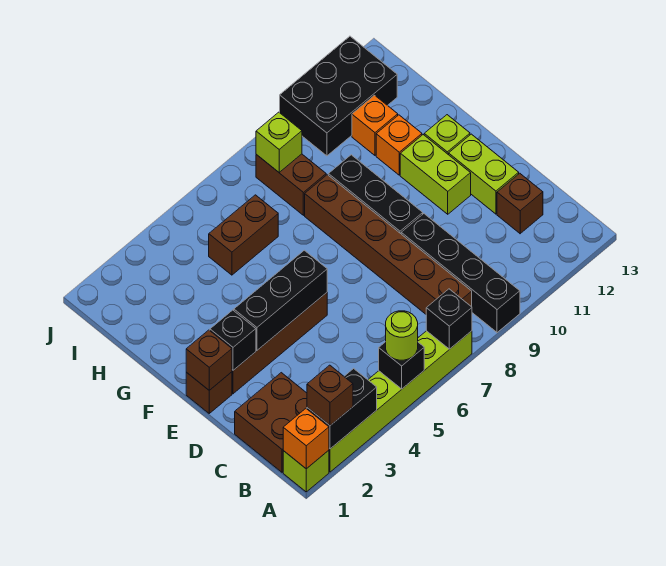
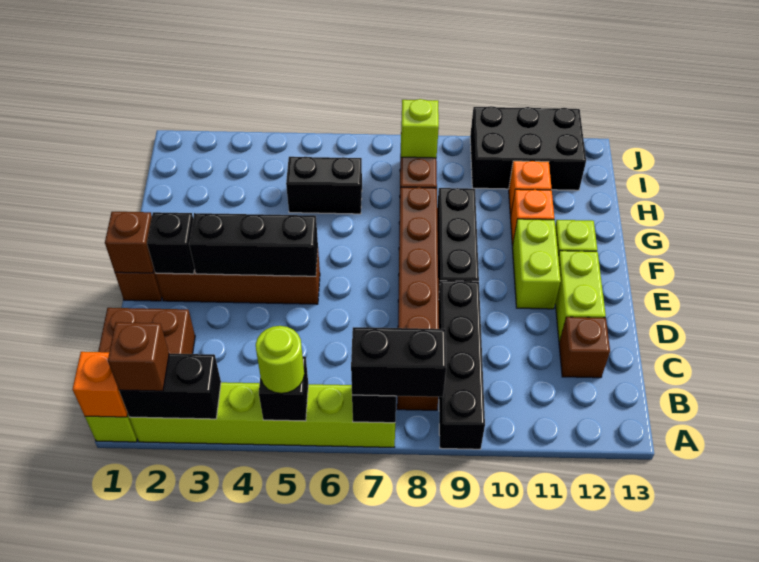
none -> black brick A7:A8 level 3
brown brick H5:H6 level 1 -> black brick H5:H6 level 1

